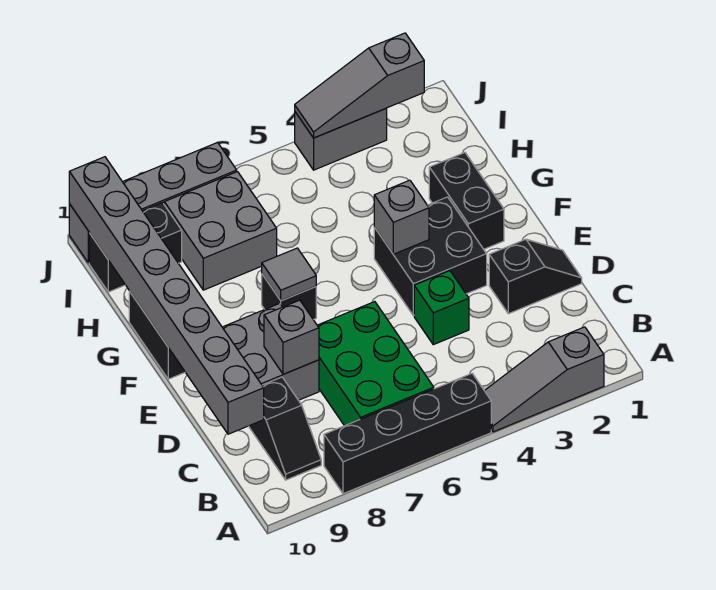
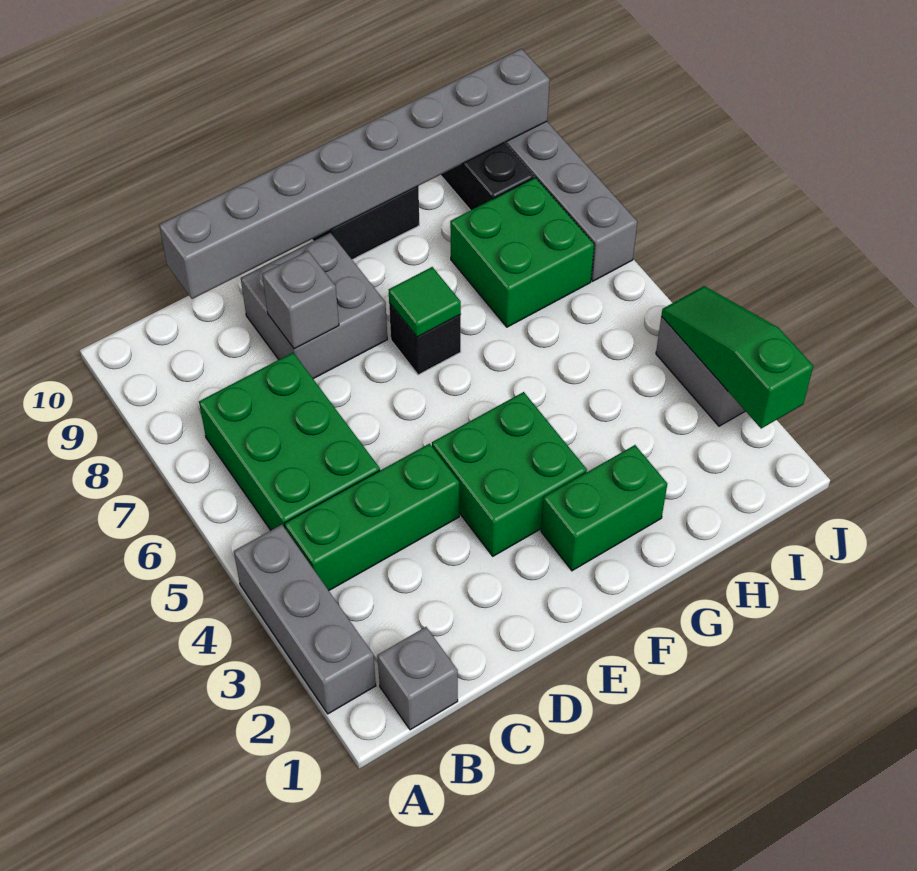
grey slope A2:A4 level 1 top 2 -> grey brick A2:A4 level 1
black brick A5:A8 level 1 -> none
green brick B6:D7 level 1 -> green brick B5:C7 level 1
black slope B9:C9 level 1 top C -> none
black slope D1:D2 level 1 top 2 -> none
green brick D4 level 1 -> green brick B4:D4 level 1
black brick E3:F4 level 1 -> green brick E3:F4 level 1
black brick F2:G2 level 1 -> green brick F2:G2 level 1
grey brick F4 level 2 -> grey brick B1 level 1
grey tile F7 level 2 -> green tile F7 level 2
grey brick H7:I8 level 1 -> green brick H7:I8 level 1
grey slope J2:J4 level 2 top 2 -> green slope J2:J4 level 2 top 2

